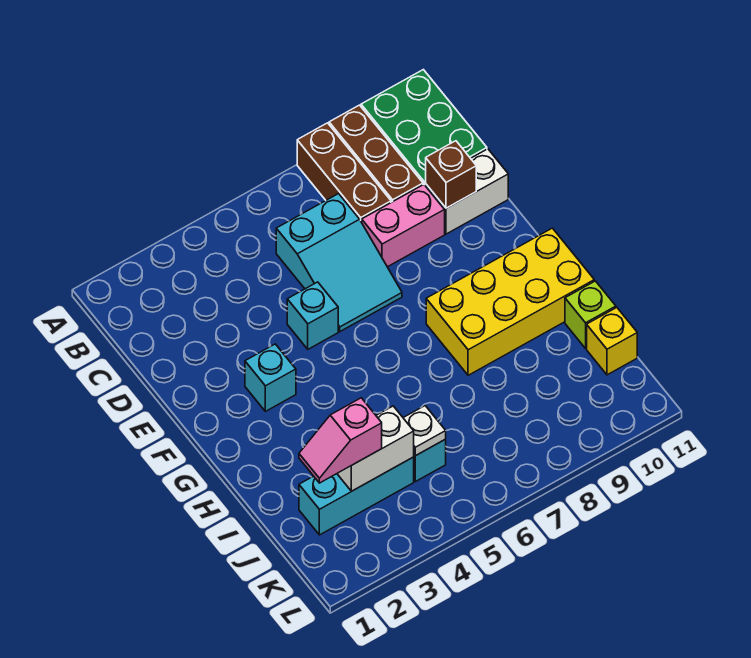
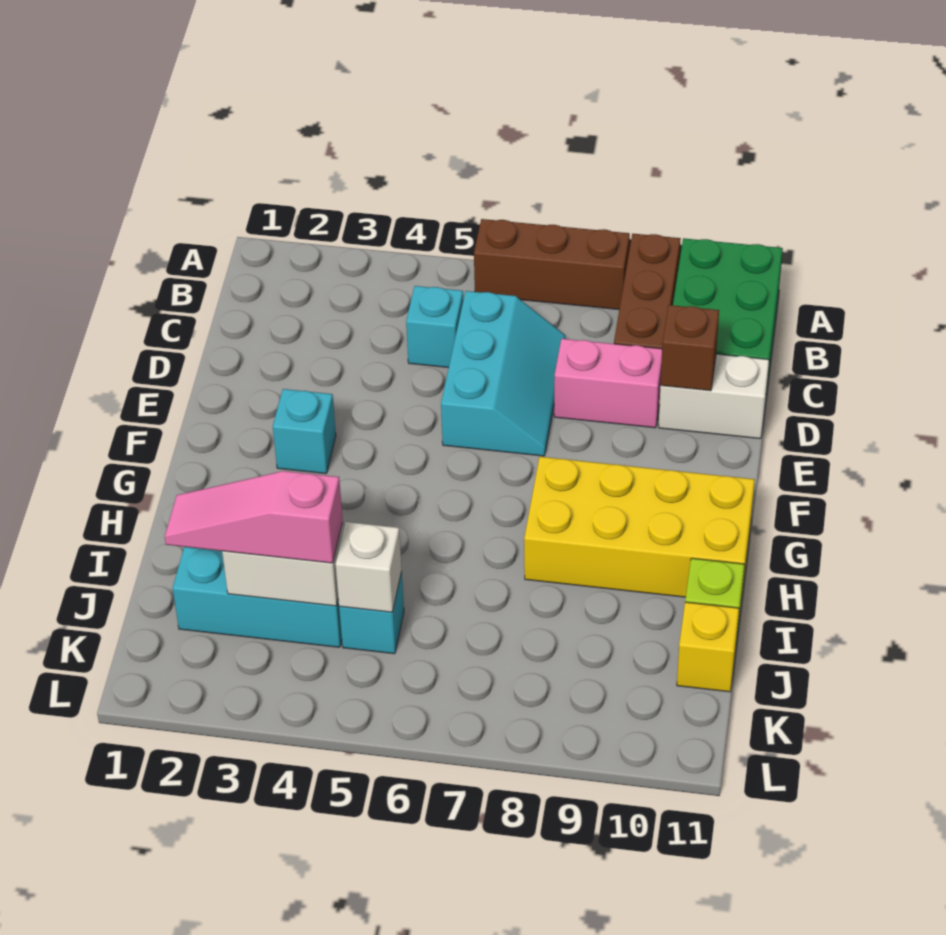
brown brick A8:C8 level 1 -> brown brick A6:A8 level 1
cyan slope C6:E7 level 1 top C -> cyan slope C6:E7 level 1 top 6
cyan brick E5 level 1 -> cyan brick C5 level 1
pink slope J2:J3 level 3 top 3 -> pink slope J2:J4 level 3 top 4
white plate J5 level 2 -> white brick J5 level 2

